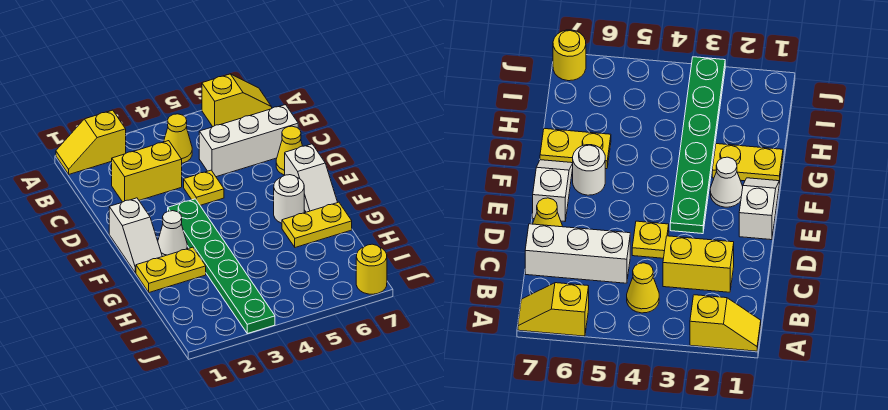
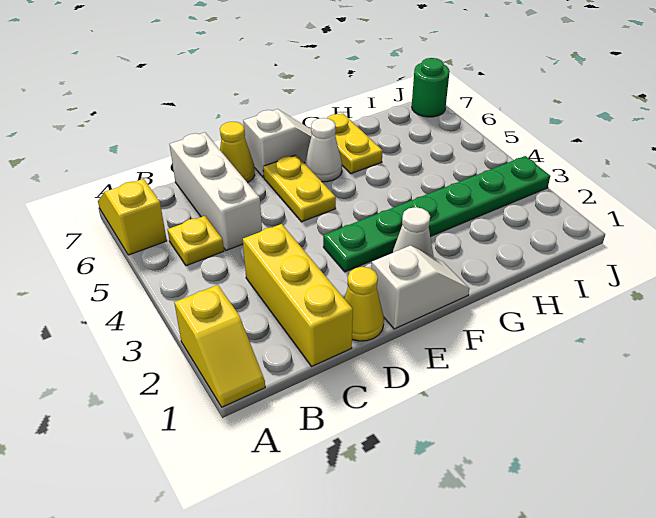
yellow cone B4 level 1 -> yellow cone D1 level 1
yellow brick C2:C3 level 1 -> yellow brick C1:C3 level 1
yellow plate D4 level 1 -> yellow plate B5 level 1
white round brick F6 level 1 -> white cone F6 level 1
yellow plate G1:G2 level 1 -> yellow plate E5:E6 level 1
yellow round brick J7 level 1 -> green round brick J7 level 1

